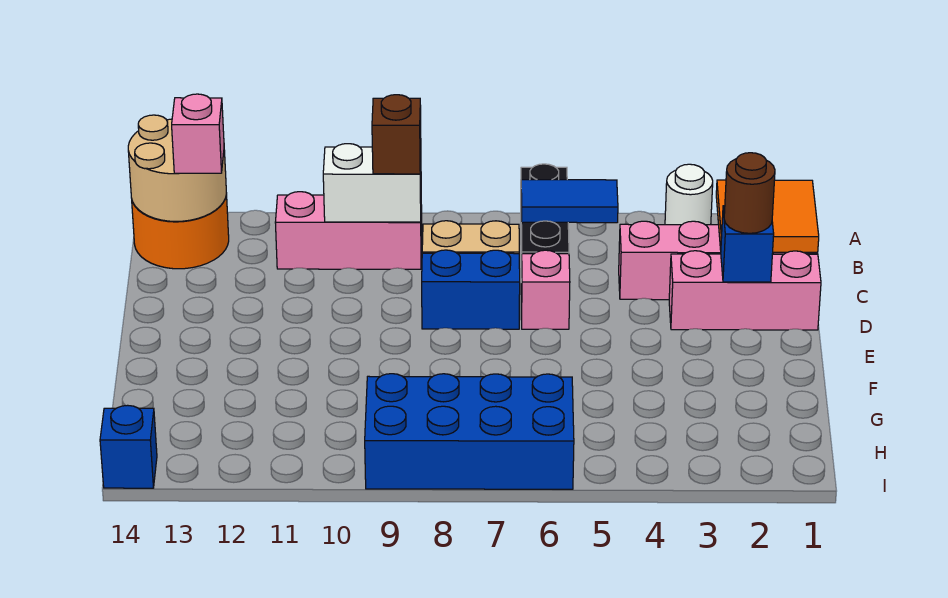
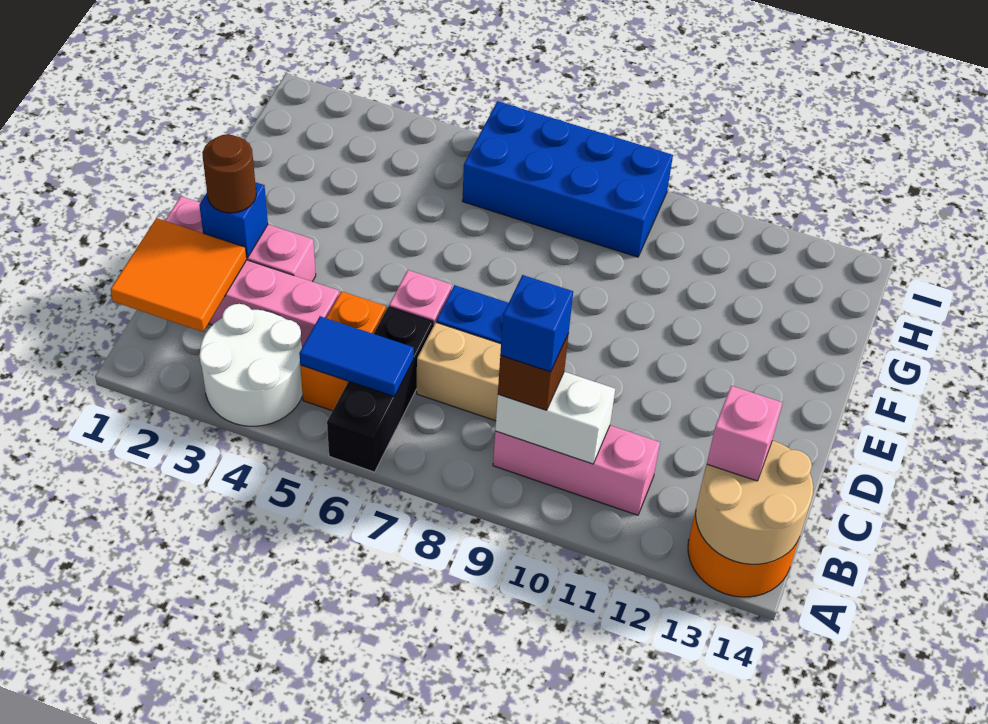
white round brick A3 level 1 -> white round brick A3:B4 level 1
none -> orange brick B5:C5 level 1
blue brick I14 level 1 -> blue brick B9 level 4

